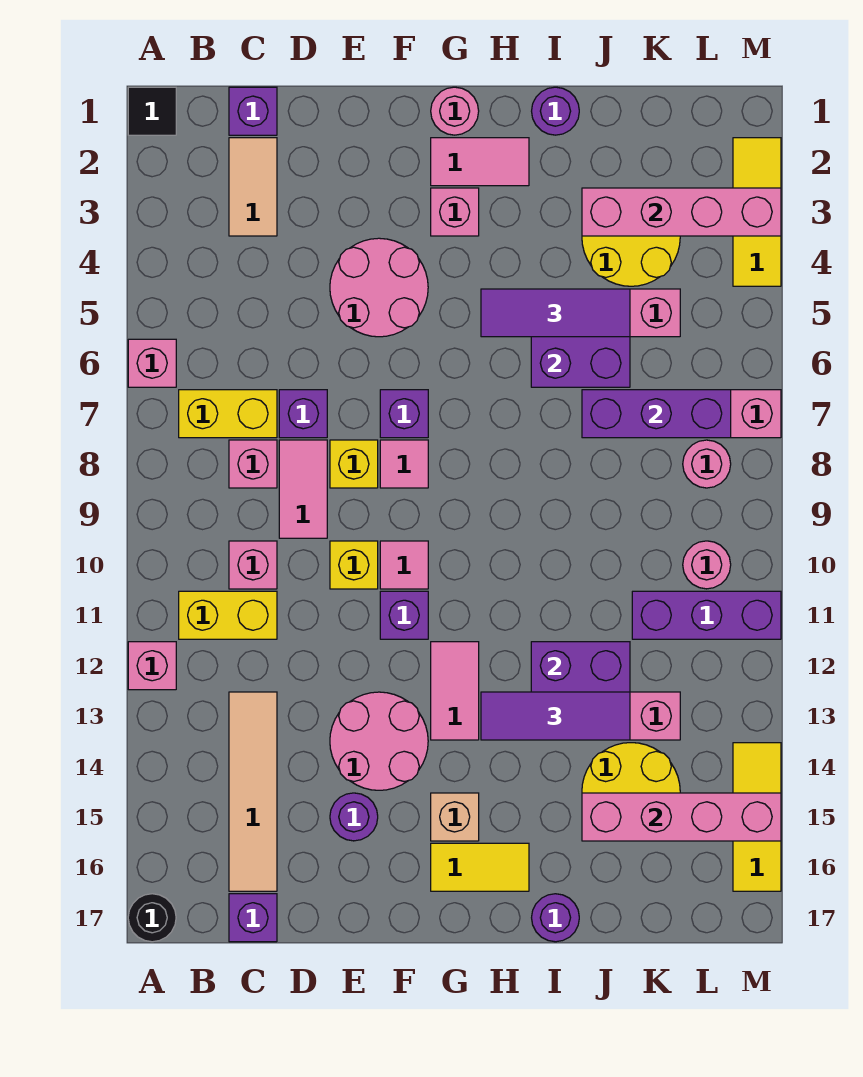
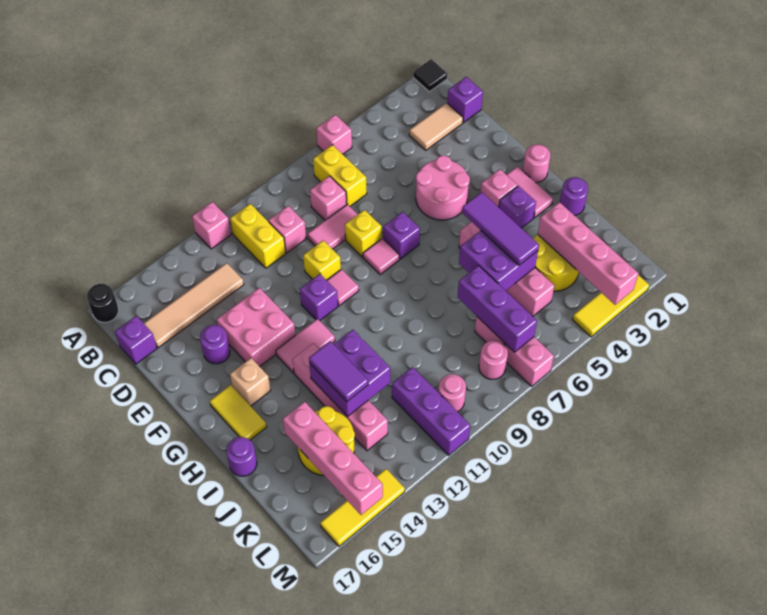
purple brick D7 level 1 -> purple brick H3 level 1
pink round brick E13:F14 level 1 -> pink brick E13:F14 level 1
purple tile H13:J13 level 3 -> purple tile I13:J13 level 3

